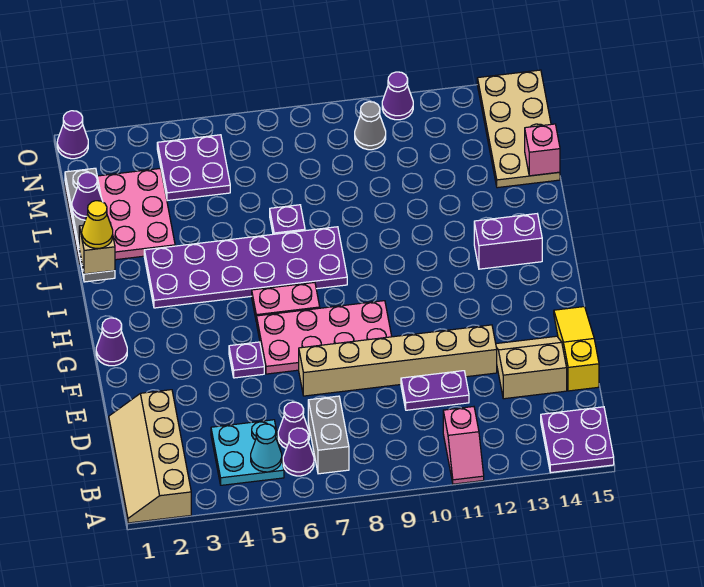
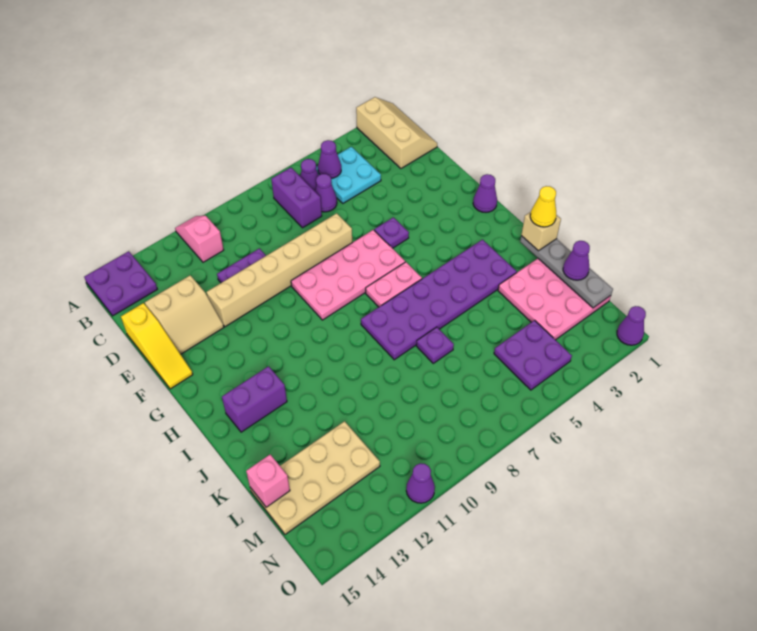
tan slope A1:D2 level 1 top 2 -> tan slope A1:C2 level 1 top 2
cyan cone B5 level 2 -> purple cone B5 level 2
grey brick B7:C7 level 1 -> purple brick B7:C7 level 1
tan plate L14:O15 level 1 -> tan plate L12:M15 level 1
grey cone N10 level 1 -> none

